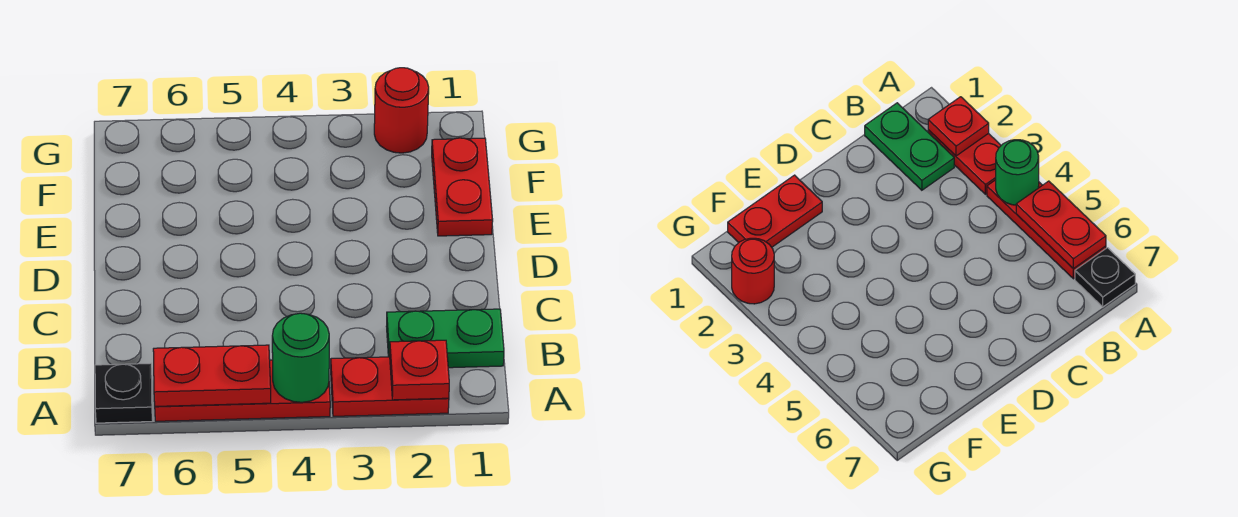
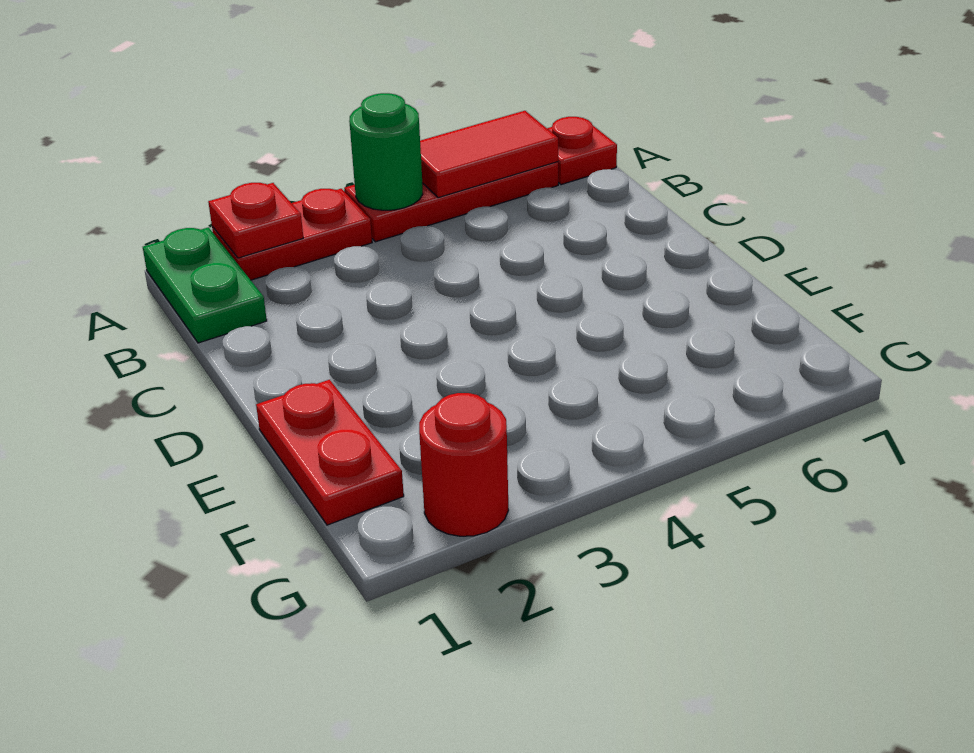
red plate A5:A6 level 2 -> red tile A5:A6 level 2
black plate A7 level 1 -> red plate A7 level 1
green plate B1:B2 level 1 -> green plate A1:B1 level 1

